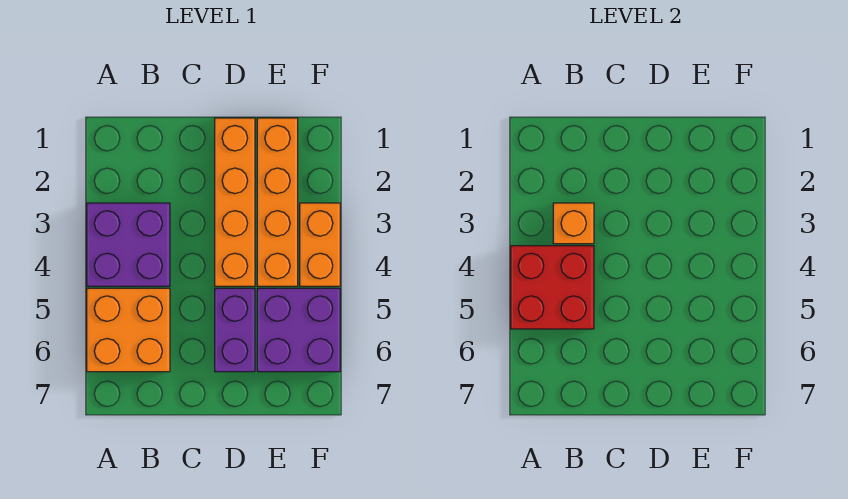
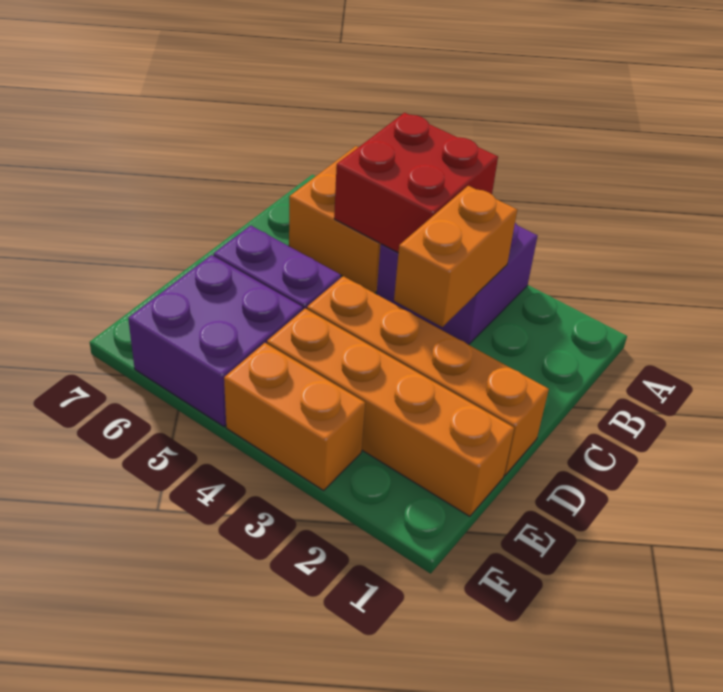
orange brick B3 level 2 -> orange brick B3:C3 level 2

